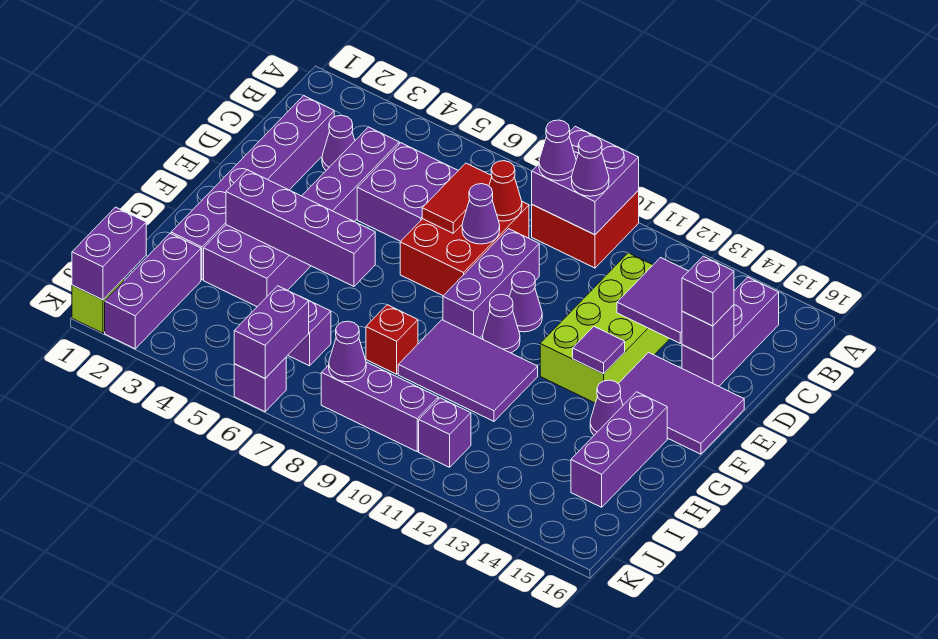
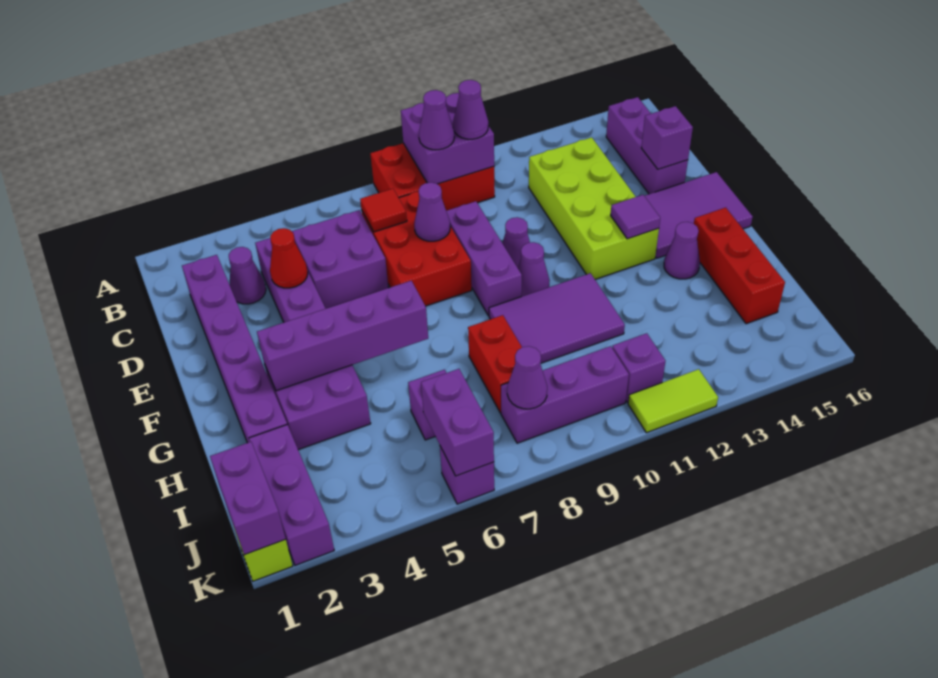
red brick A9:B10 level 1 -> red brick A8:B10 level 1
red tile C7:D7 level 2 -> red tile C7 level 2
red cone C8 level 2 -> red cone D4 level 2
purple tile C13:D14 level 2 -> none
purple brick D15 level 3 -> none
purple brick G15:I15 level 1 -> red brick G15:I15 level 1
red brick H8 level 1 -> red brick H8:I8 level 1
none -> lime tile K11:K12 level 1

